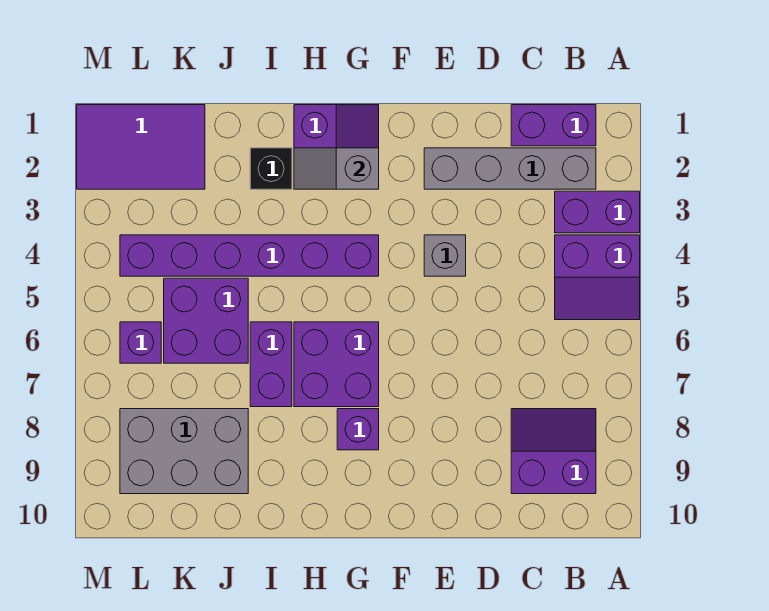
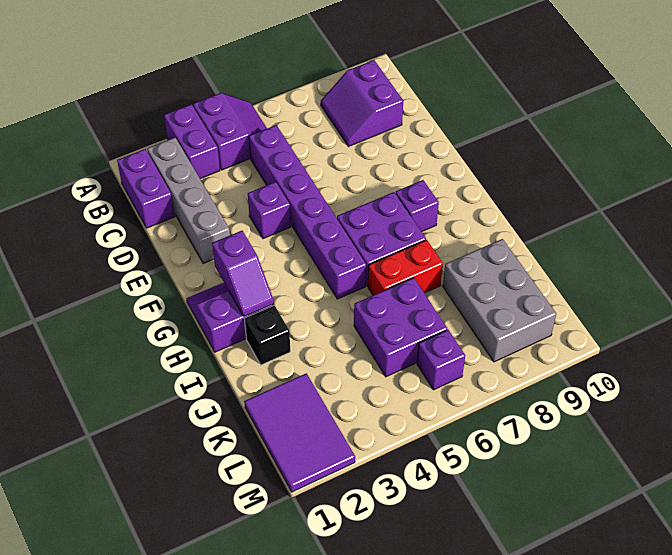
grey brick E4 level 1 -> purple brick E4 level 1
grey slope G2:H2 level 2 top G -> purple slope G2:H2 level 2 top G
purple brick G4:L4 level 1 -> purple brick C5:H5 level 1
purple brick I6:I7 level 1 -> red brick I6:I7 level 1

